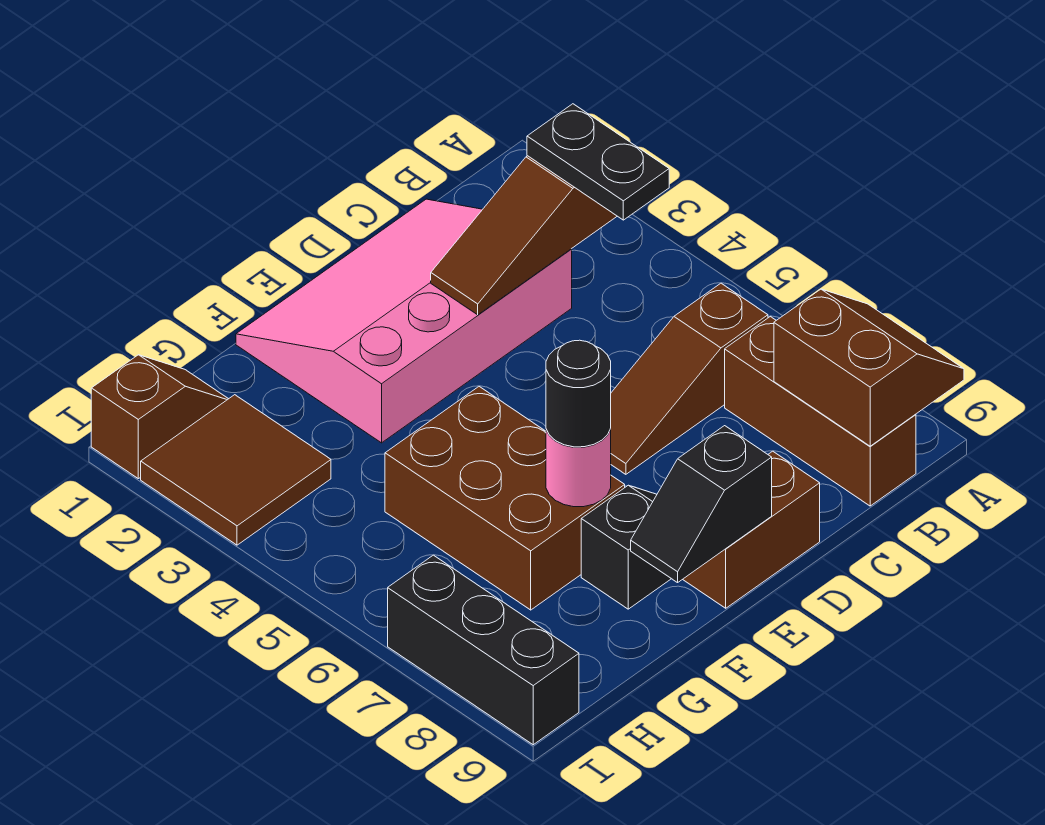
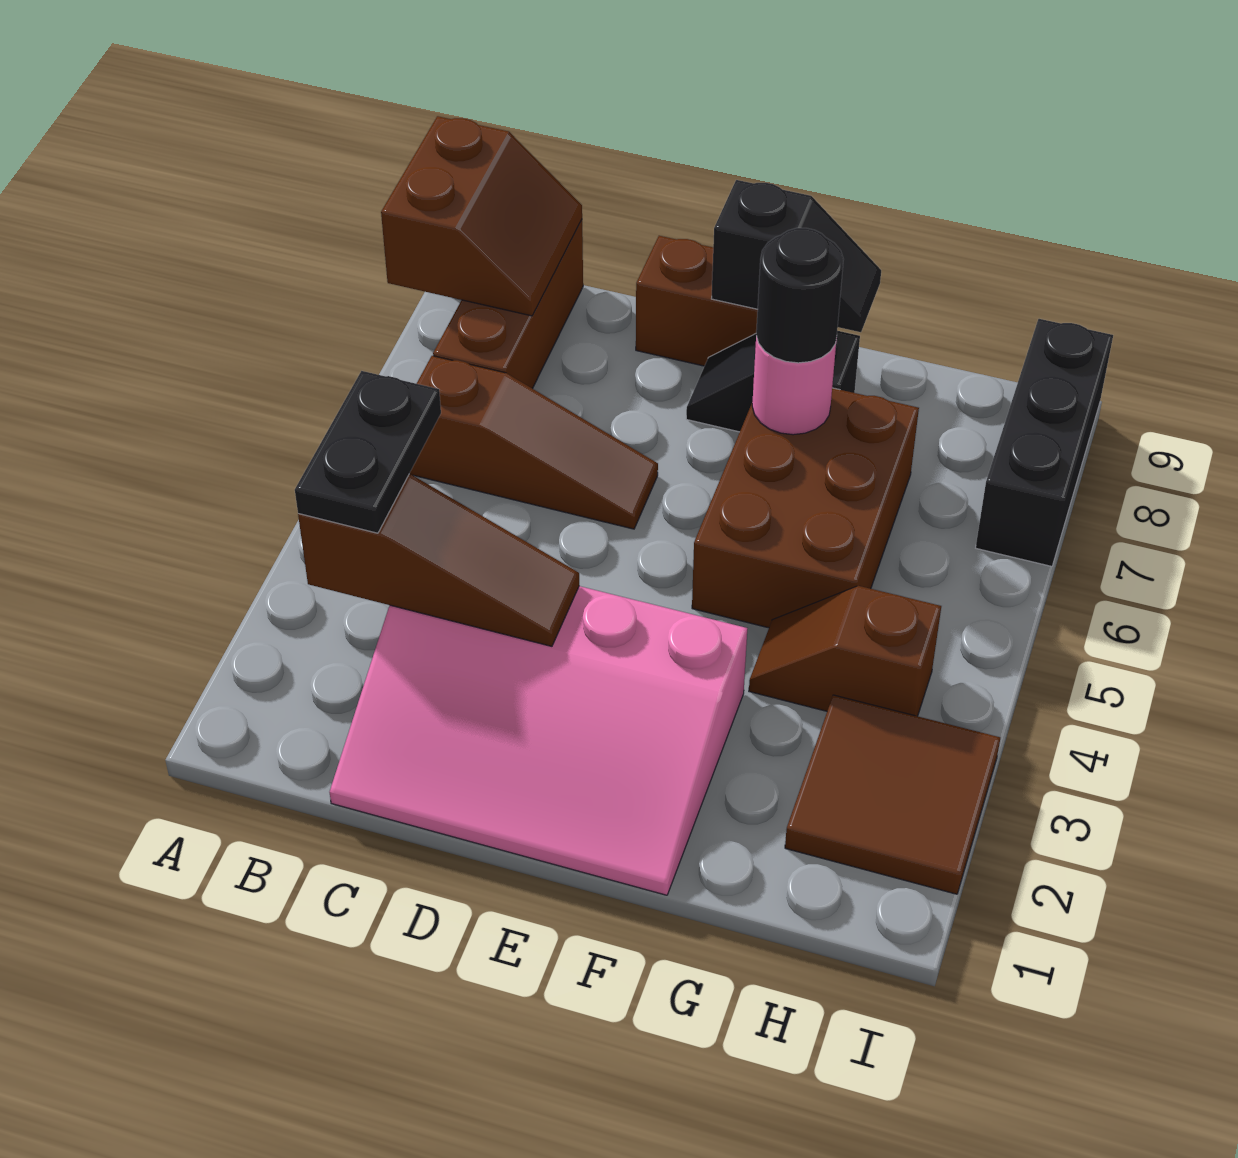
brown slope A8:B9 level 2 top B -> brown slope A8:B9 level 2 top A
brown slope H1:I1 level 1 top I -> brown slope G4:H4 level 1 top H

